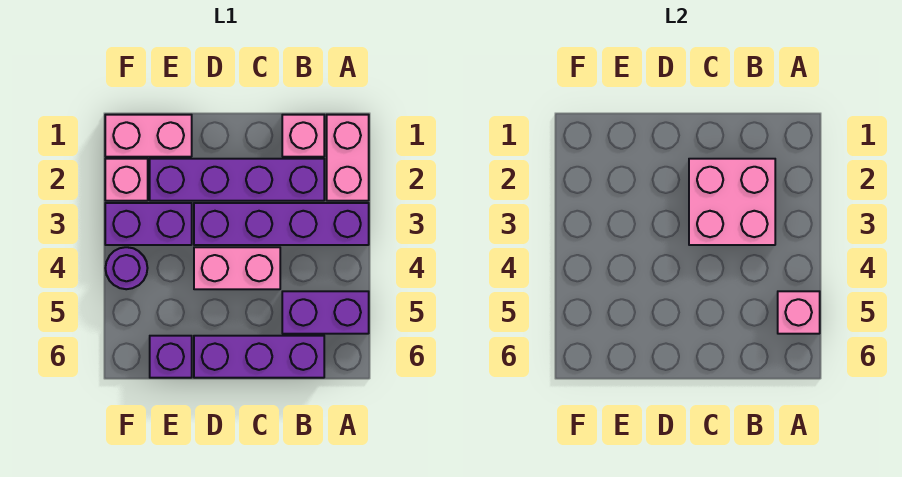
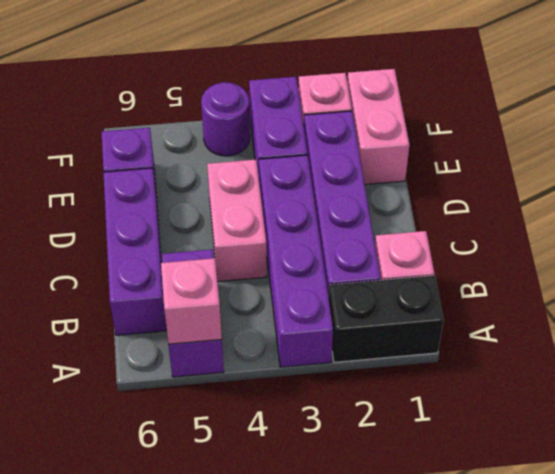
pink brick A1:A2 level 1 -> black brick A1:A2 level 1
pink brick B2:C3 level 2 -> none

